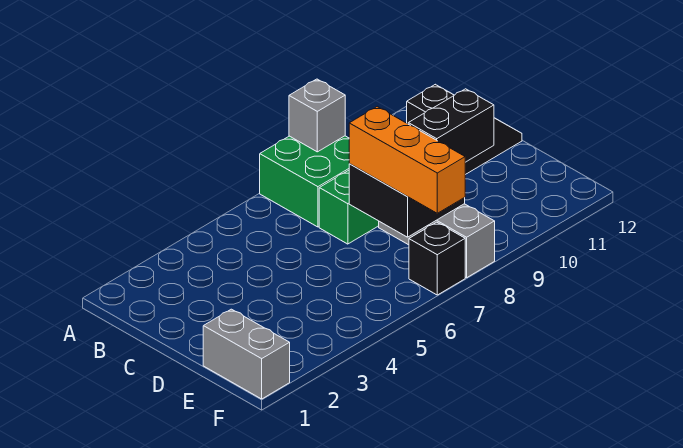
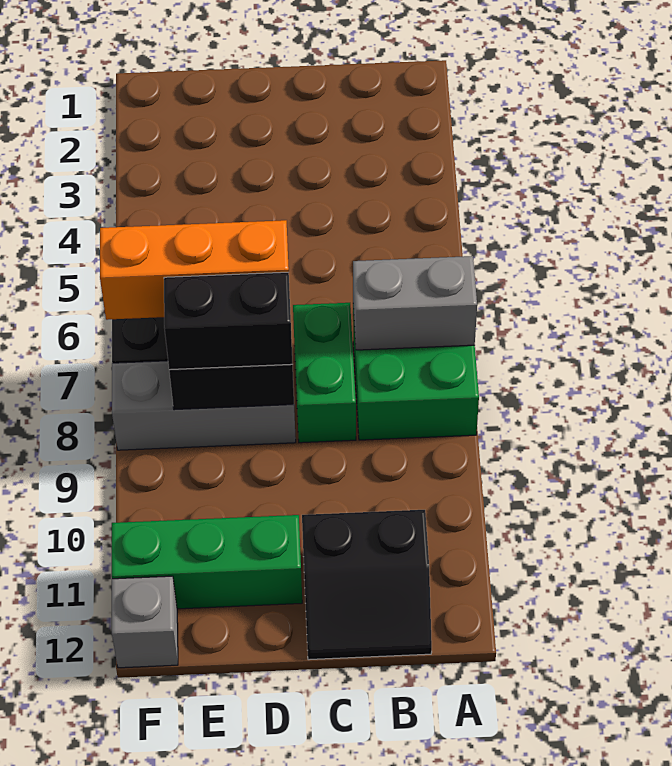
grey brick A8 level 2 -> grey brick F12 level 1
none -> green brick D11:F11 level 1
grey brick E1:F1 level 1 -> grey brick A7:B7 level 2
black brick E8:E9 level 3 -> black brick D8:E8 level 3

